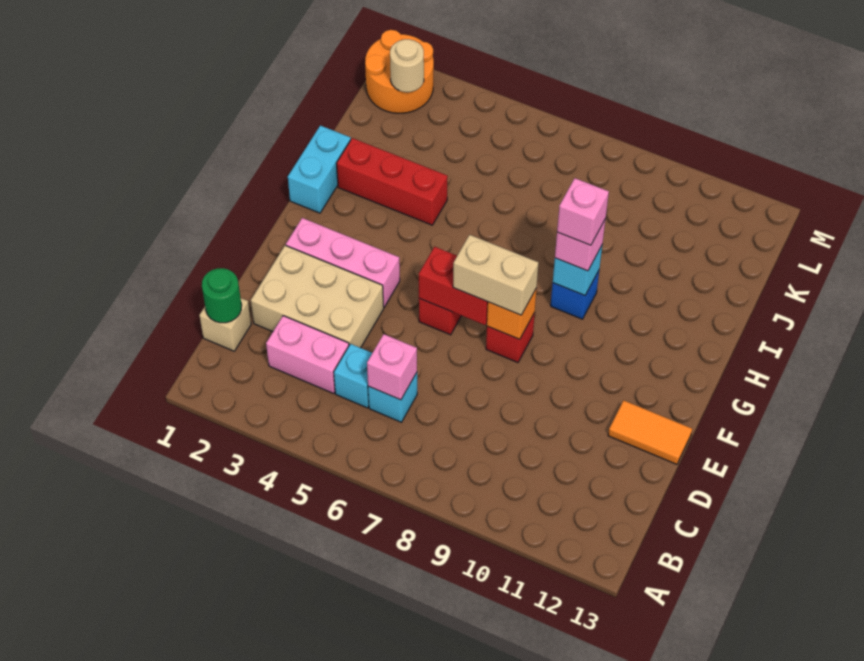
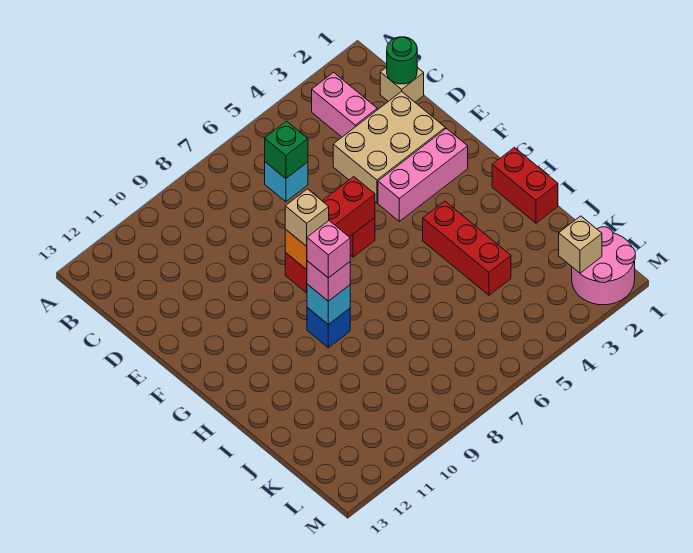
pink brick C3:C4 level 1 -> pink brick B3:C3 level 1
cyan brick C5 level 1 -> none
pink brick C6 level 2 -> green brick C6 level 2
orange tile E12:E13 level 1 -> none
tan brick F7:F8 level 3 -> tan brick F8 level 3
cyan brick H1:I1 level 1 -> red brick H1:I1 level 1
red brick I2:I4 level 1 -> red brick H4:J4 level 1
orange round brick L1:M2 level 1 -> pink round brick L1:M2 level 1
tan round brick L2 level 2 -> tan brick L2 level 2

